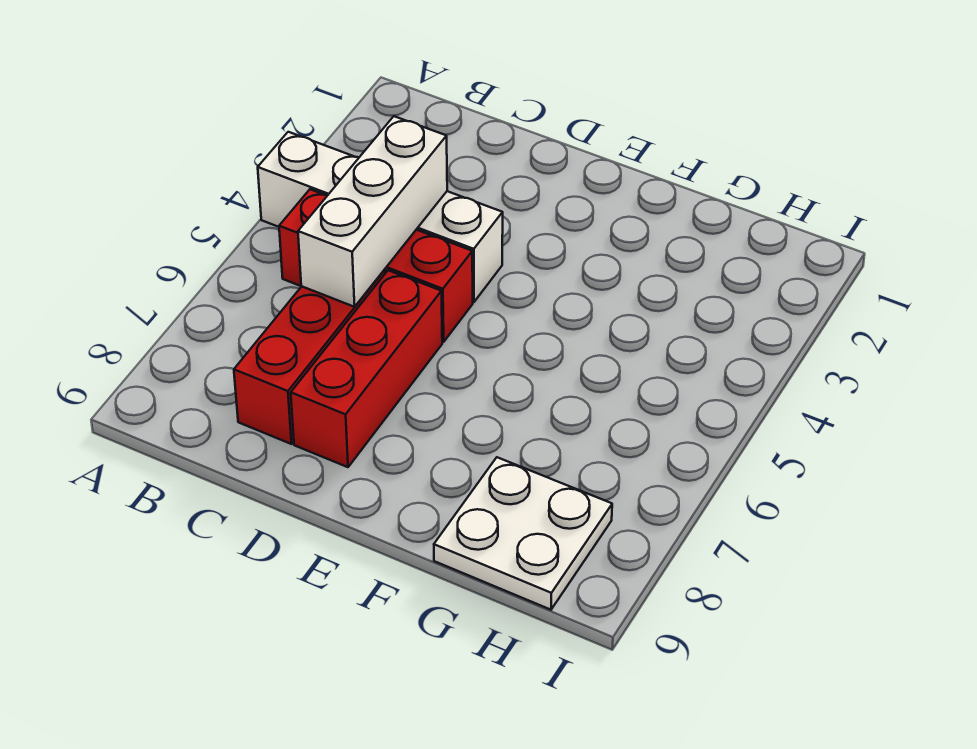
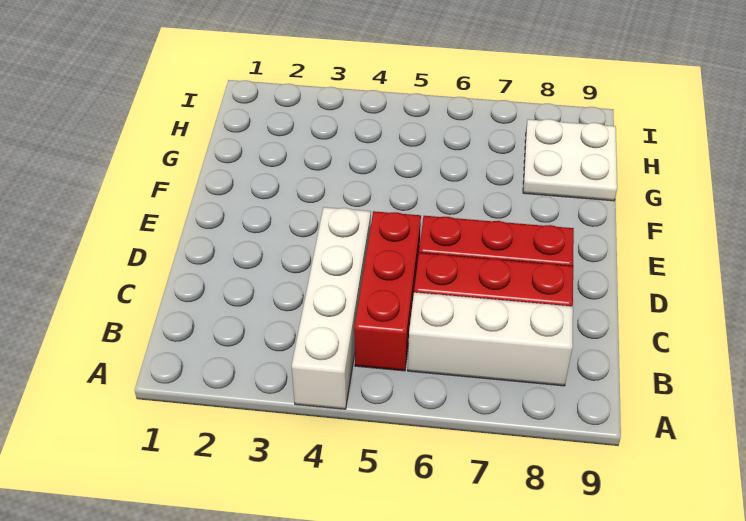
white brick C4:C6 level 2 -> white brick B6:B8 level 1

